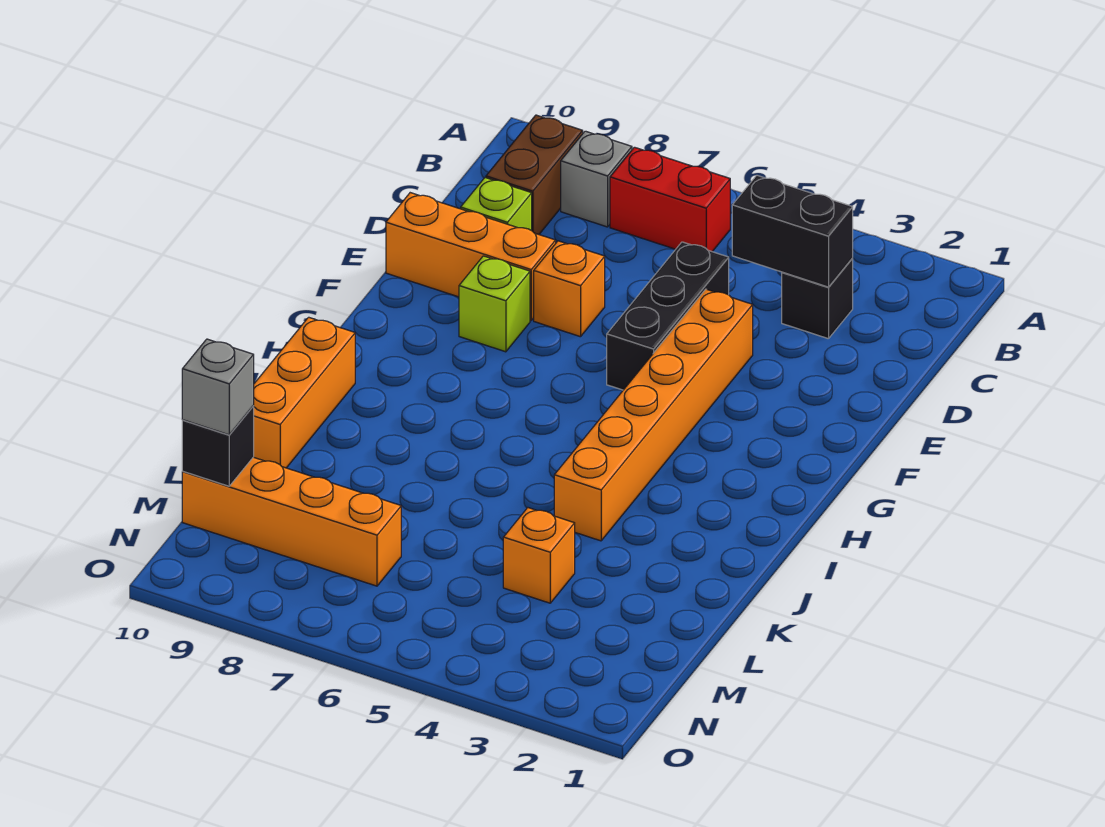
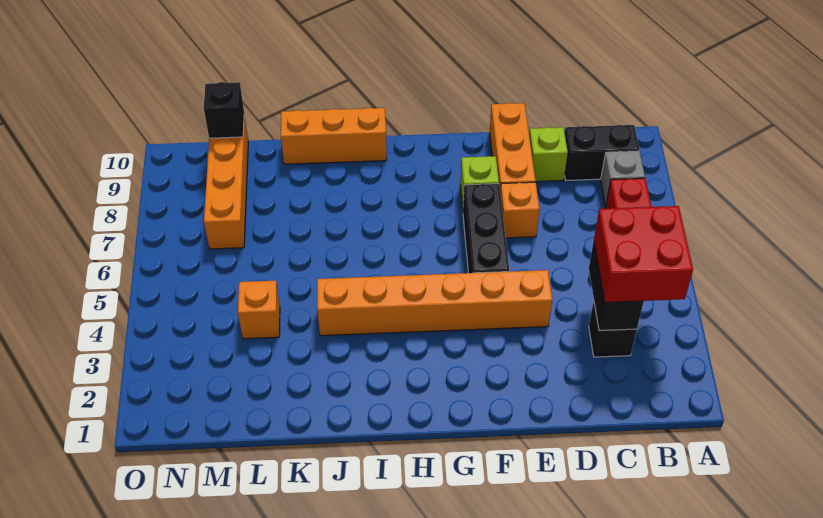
none -> red brick B3:C4 level 3
brown brick B9:C9 level 1 -> black brick B9:C9 level 1
black brick D5:F5 level 1 -> black brick F5:F7 level 1
grey brick M10 level 3 -> none

